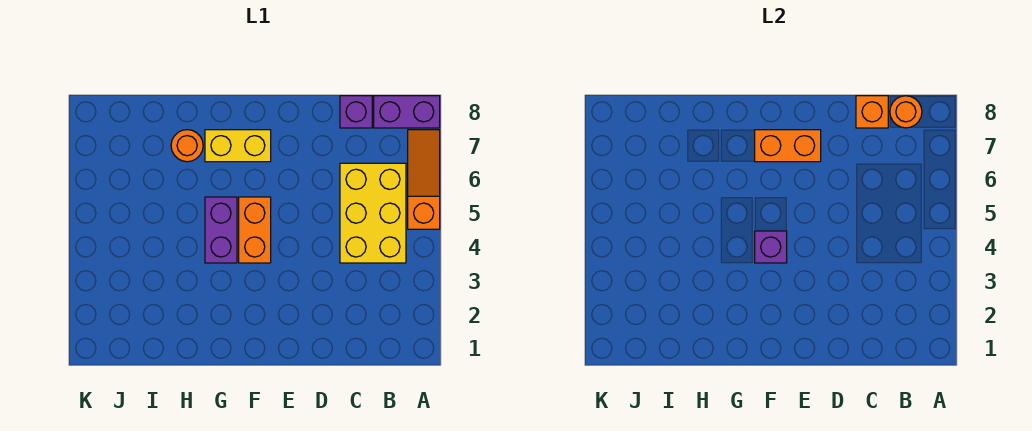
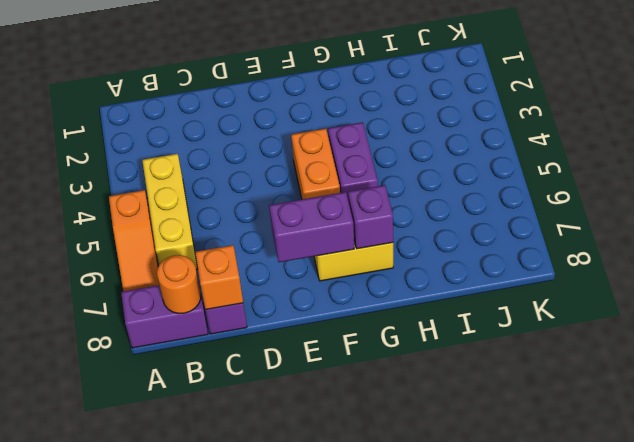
yellow brick B4:C6 level 1 -> yellow brick B4:B6 level 1
orange brick E7:F7 level 2 -> purple brick E7:F7 level 2
purple brick F4 level 2 -> purple brick G7 level 2
orange round brick H7 level 1 -> none

